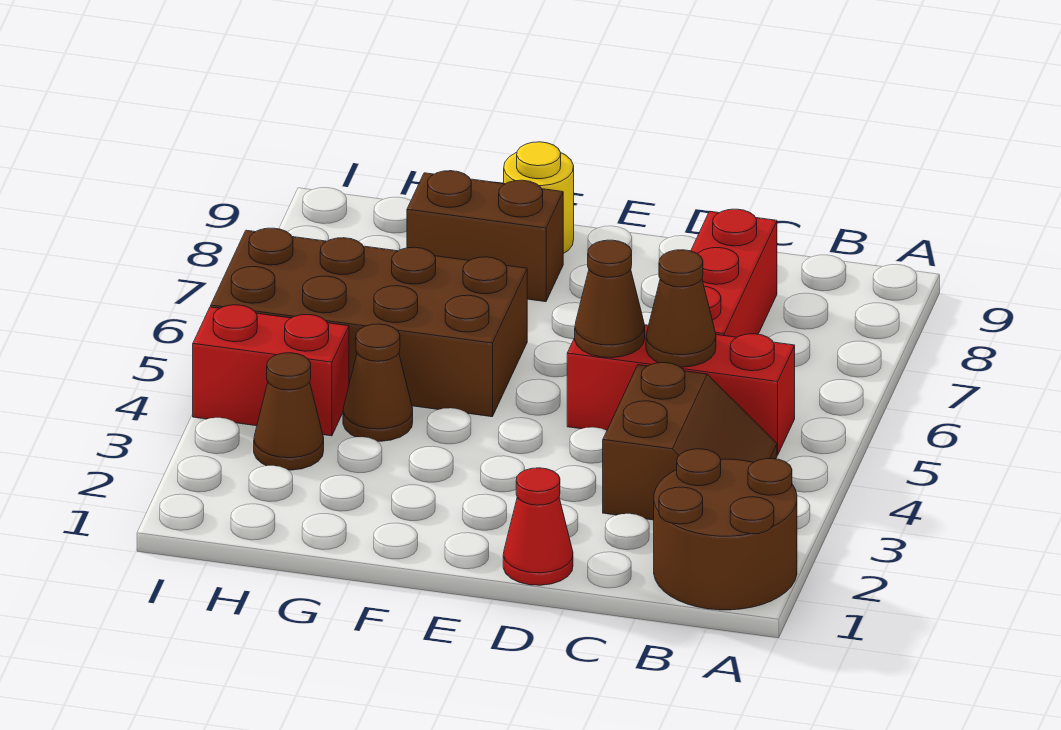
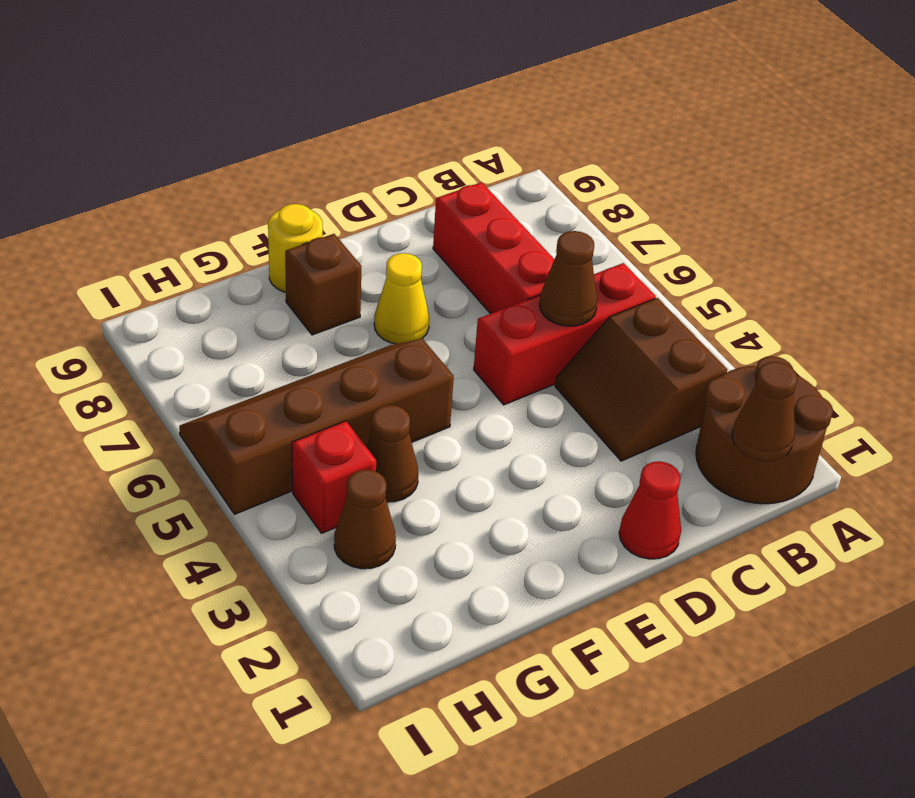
brown slope B3:C4 level 1 top C -> brown slope B3:C4 level 1 top B
brown cone D5 level 2 -> brown cone B1 level 2
none -> yellow cone E7 level 1
brown brick F5:I6 level 1 -> brown slope F5:I6 level 1 top 5
brown brick F8:G8 level 1 -> brown brick F8 level 1
red brick H4:I4 level 1 -> red brick H4 level 1

